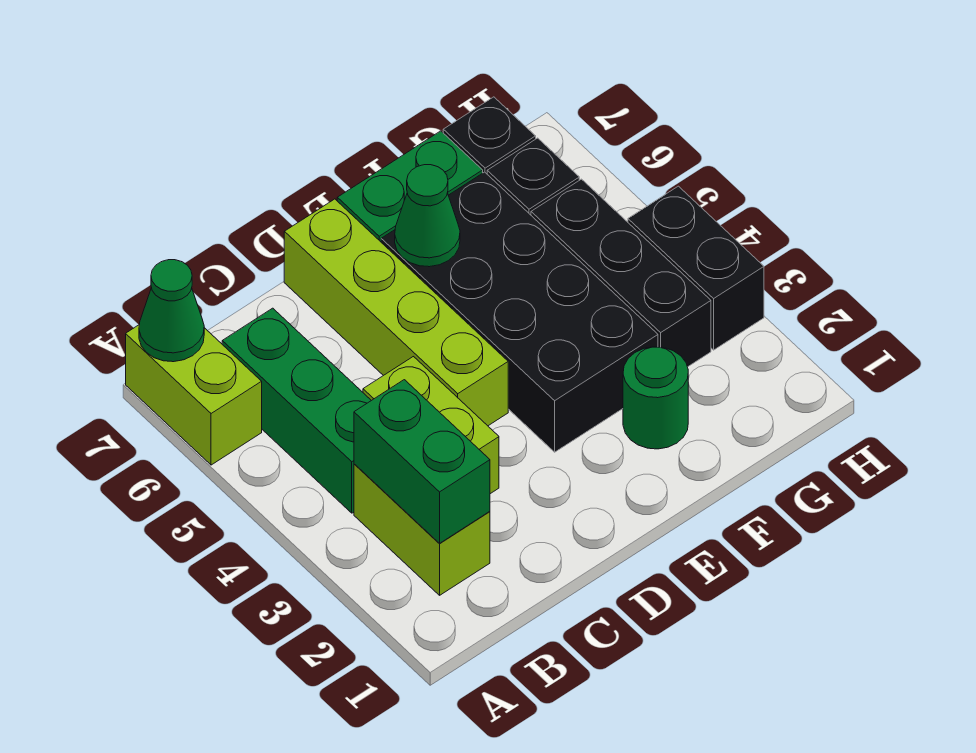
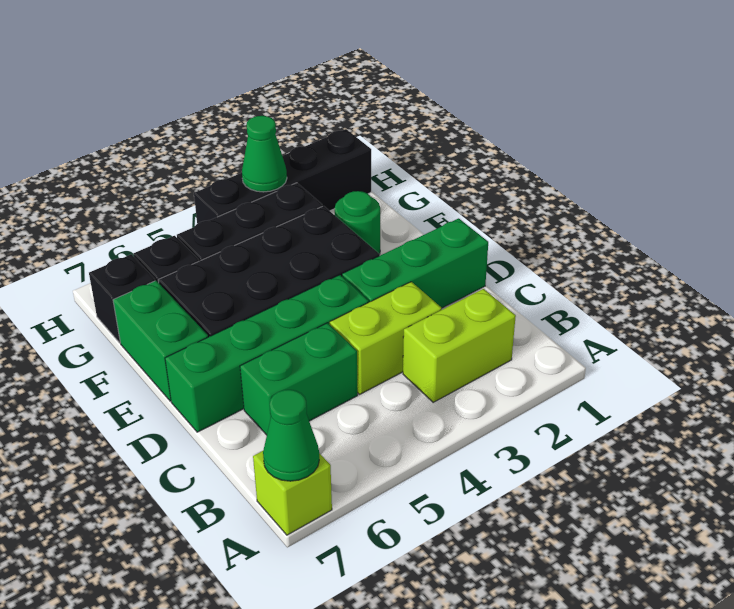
lime brick A6:A7 level 1 -> lime brick A7 level 1
green brick B2:B3 level 2 -> green brick C5:C6 level 1
green brick B4:B6 level 1 -> green brick D1:D3 level 1
lime brick D4:D7 level 1 -> green brick D4:D7 level 1
green cone E6 level 2 -> green cone H3 level 2
black brick H3:H4 level 1 -> black brick H1:H4 level 1

